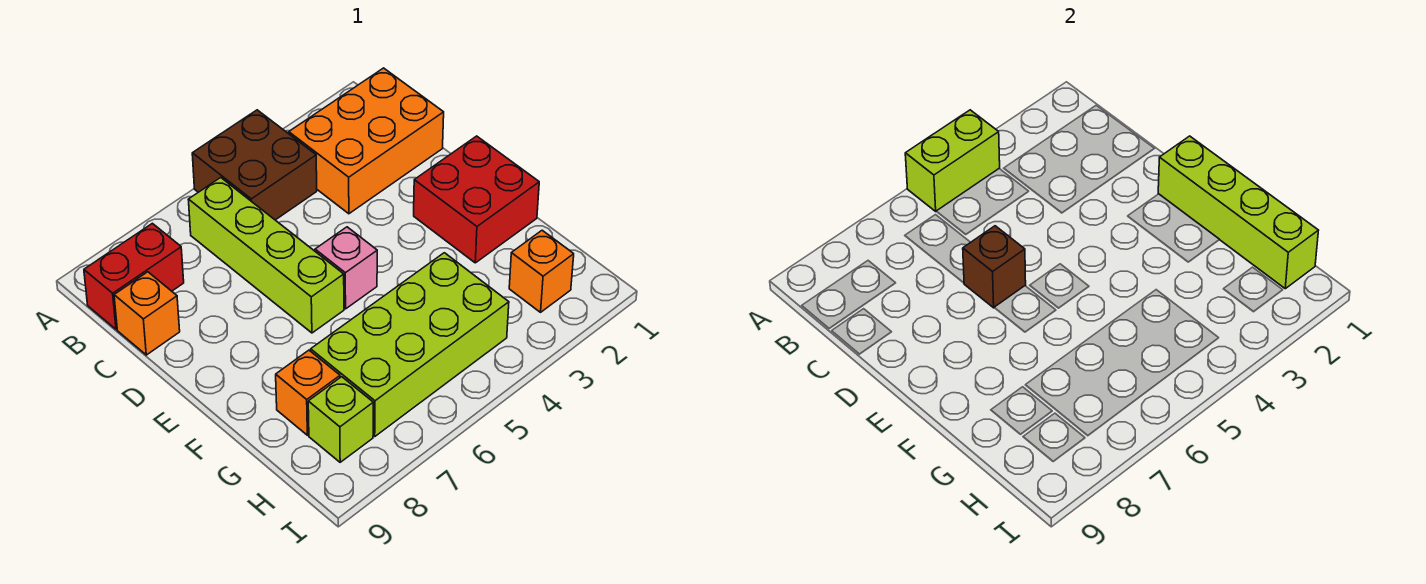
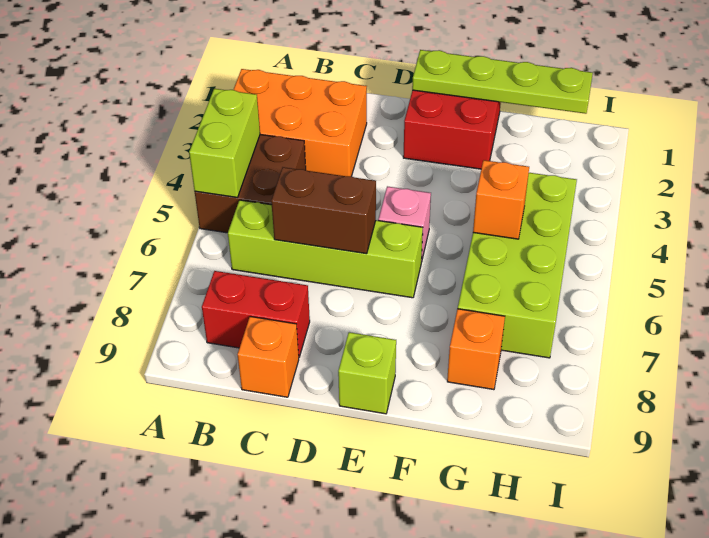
orange brick B1:C3 level 1 -> orange brick A2:C3 level 1
red brick B8:B9 level 1 -> red brick B8:C8 level 1
brown brick D6 level 2 -> brown brick C6:D6 level 2
lime brick E1:H1 level 2 -> lime plate E1:H1 level 2
orange brick H2 level 1 -> orange brick G5 level 2
lime brick H8 level 1 -> lime brick E9 level 1

